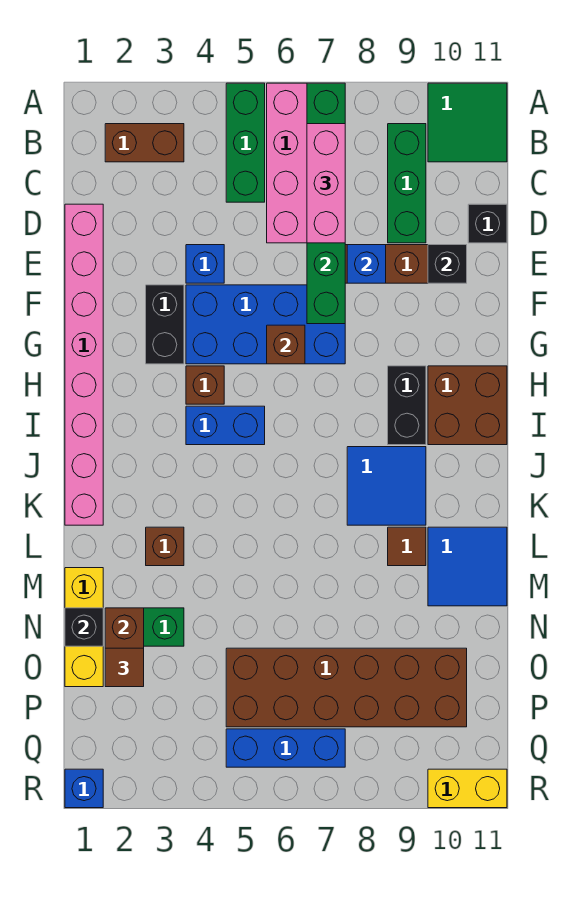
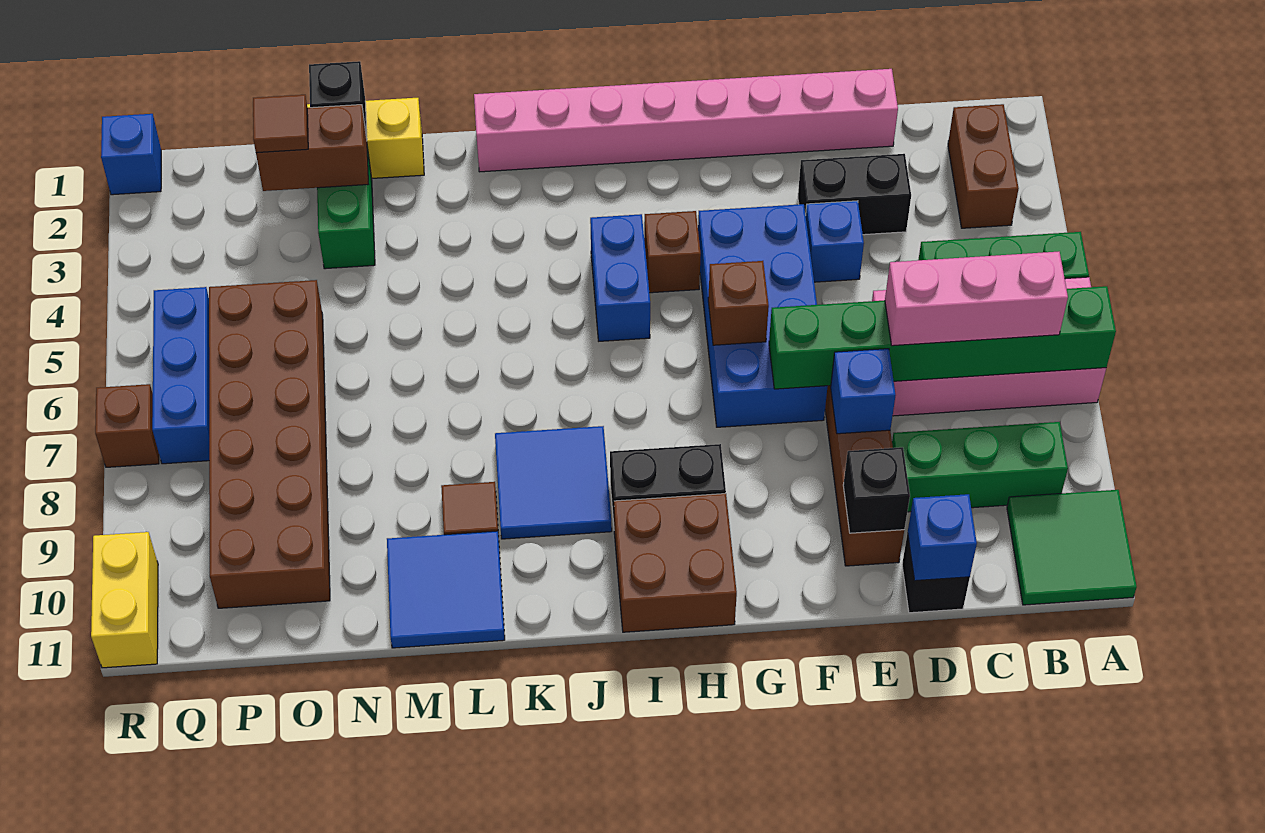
none -> blue brick D11 level 2
black brick F3:G3 level 1 -> black brick D3:E3 level 1
brown brick L3 level 1 -> brown brick R7 level 1

